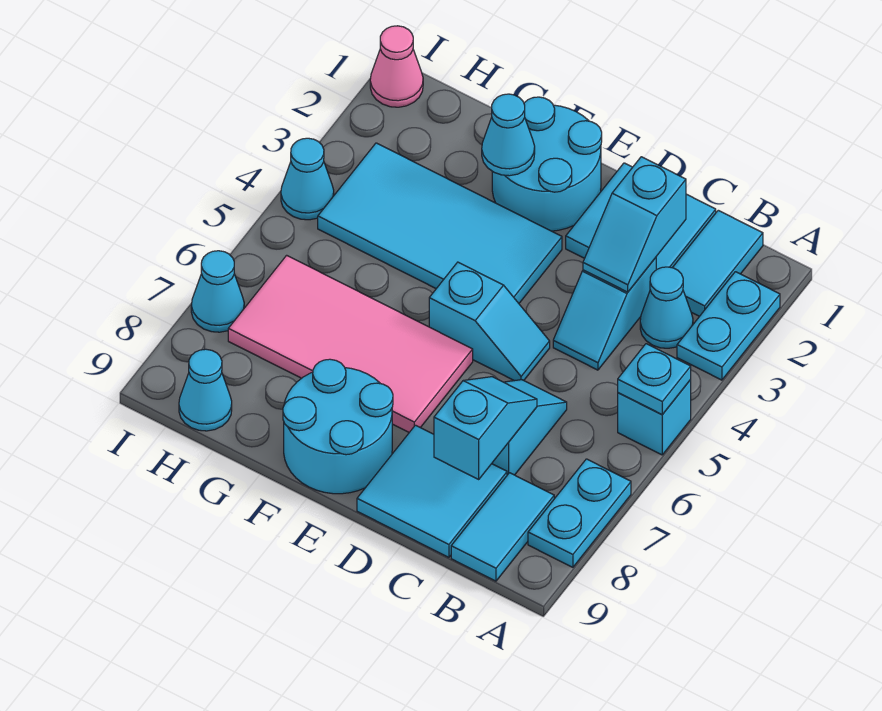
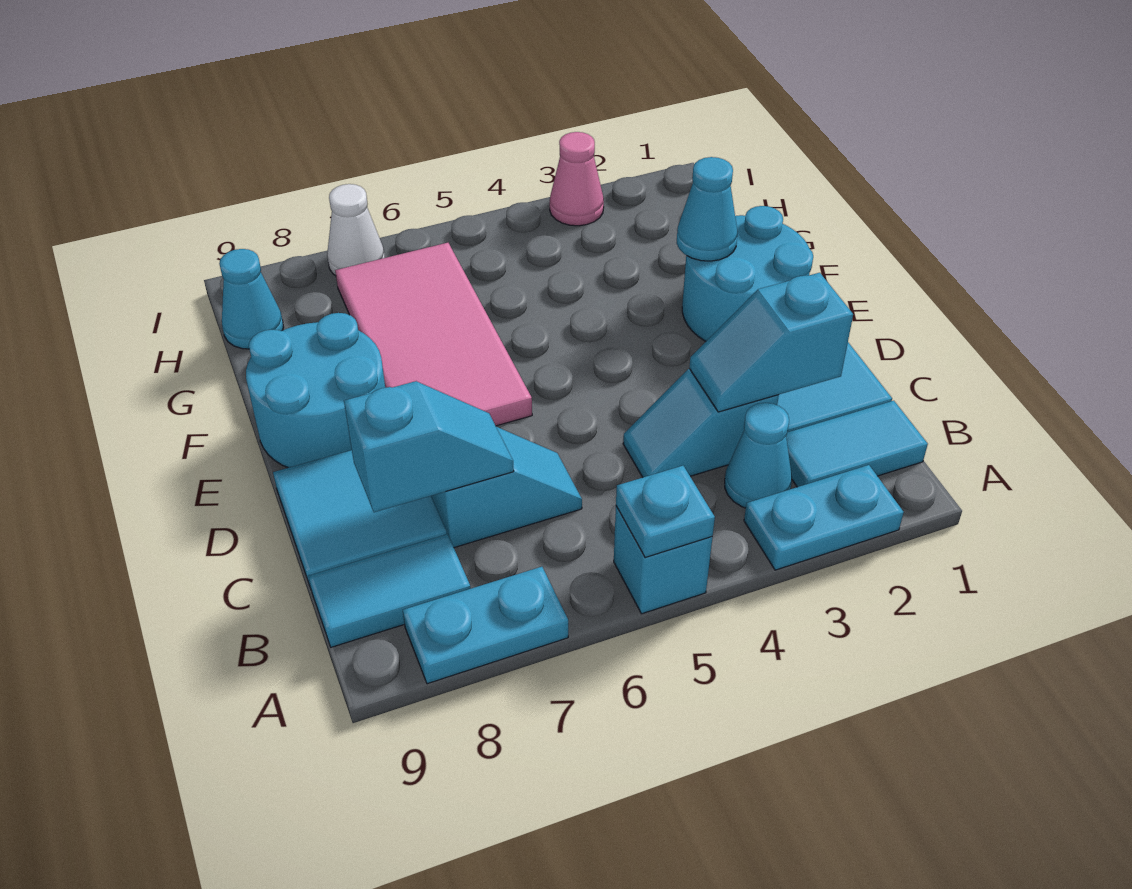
cyan slope D5:E5 level 1 top E -> none
cyan tile E3:H4 level 1 -> none
pink cone I1 level 1 -> pink cone I3 level 1
cyan cone I4 level 1 -> none
cyan cone I7 level 1 -> white cone I7 level 1

